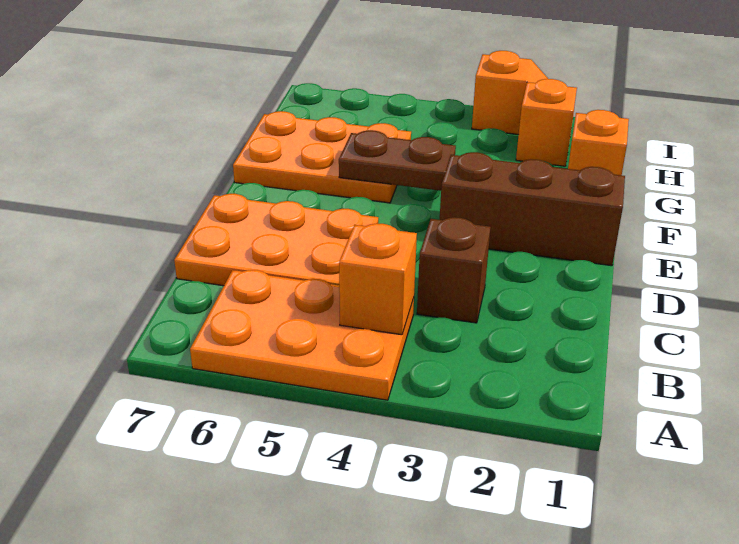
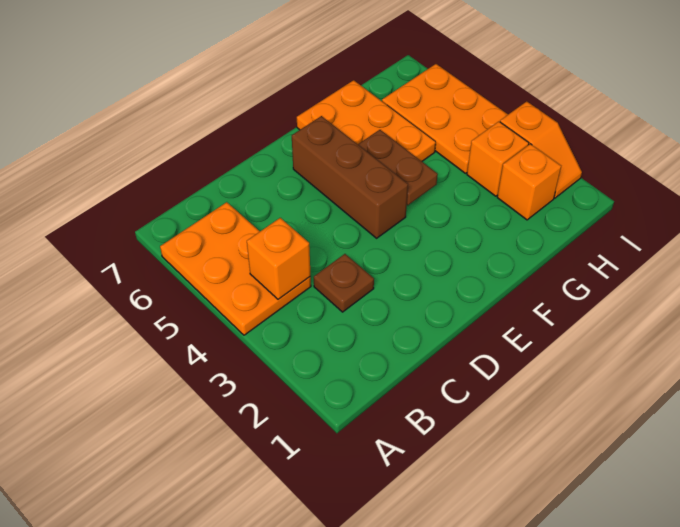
brown brick C3 level 1 -> brown plate C3 level 1
orange plate C5:D7 level 1 -> orange plate H4:I6 level 1
brown brick E1:E3 level 1 -> brown brick E4:E6 level 1
orange brick G1 level 1 -> orange brick H3 level 1

